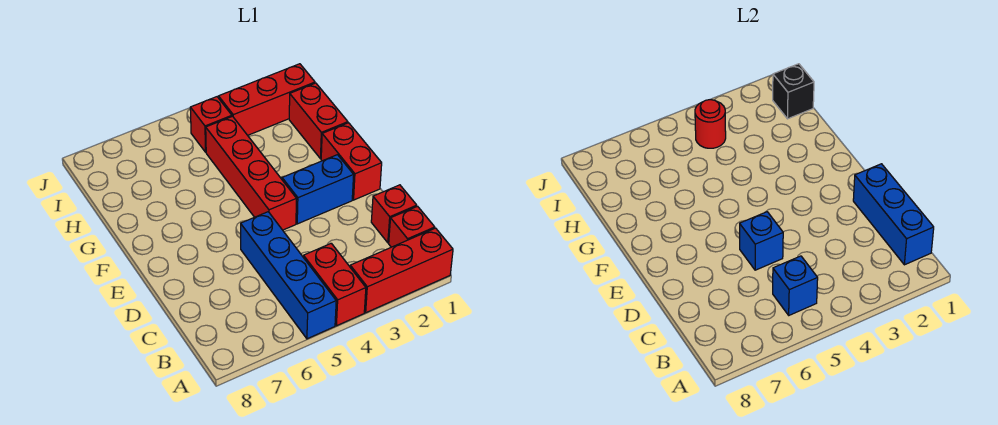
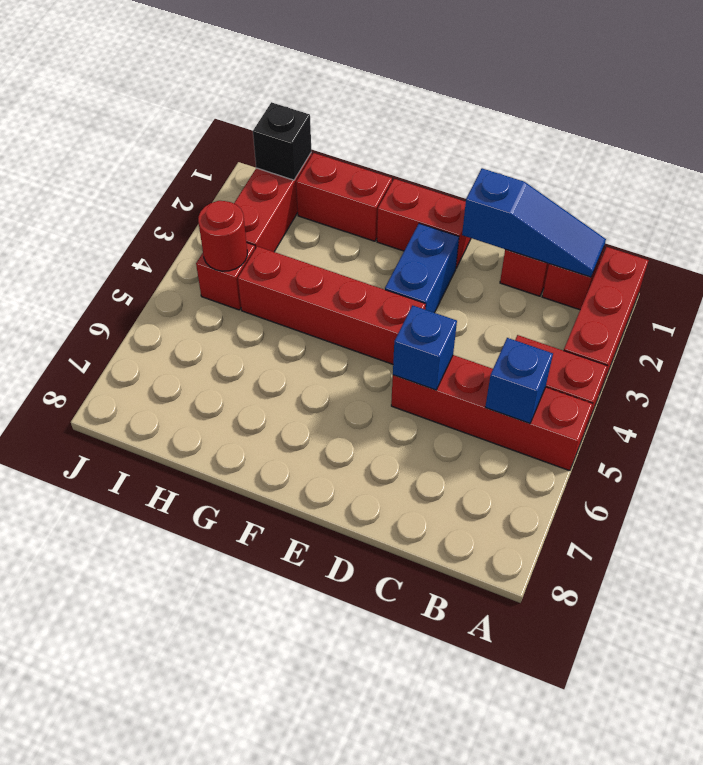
blue brick A5:D5 level 1 -> red brick A5:D5 level 1
blue brick B1:D1 level 2 -> blue slope B1:D1 level 2 top D

